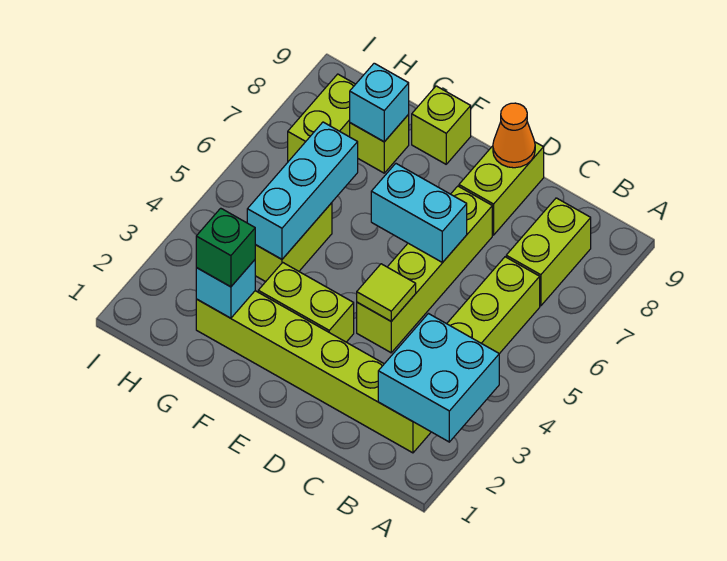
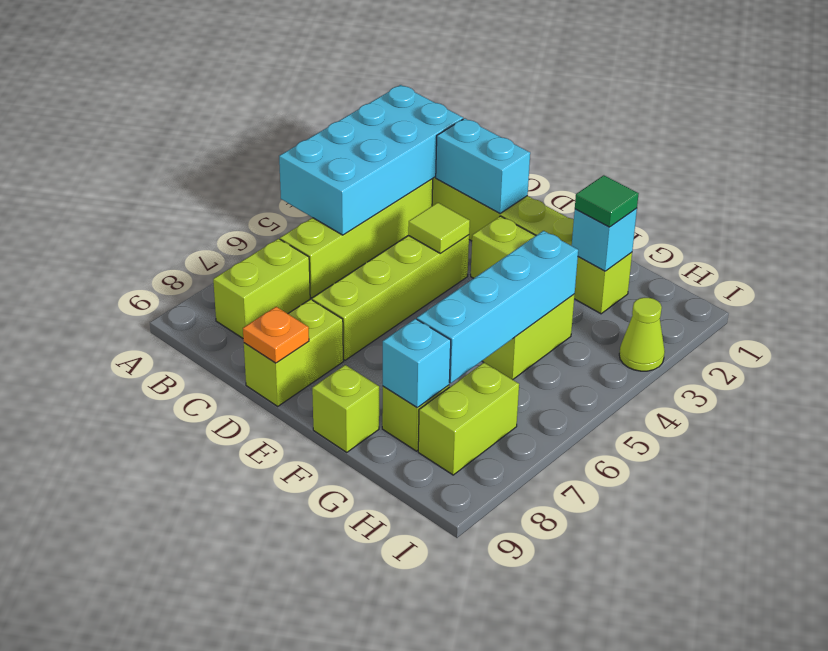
cyan brick A2:B3 level 2 -> cyan brick A2:B5 level 2
cyan brick D6:E6 level 2 -> cyan brick C2:D2 level 2
orange cone D9 level 2 -> orange plate D9 level 2
green brick G2 level 3 -> green tile G2 level 3
cyan brick G4:G6 level 2 -> cyan brick G4:G7 level 2
none -> lime cone I3 level 1

